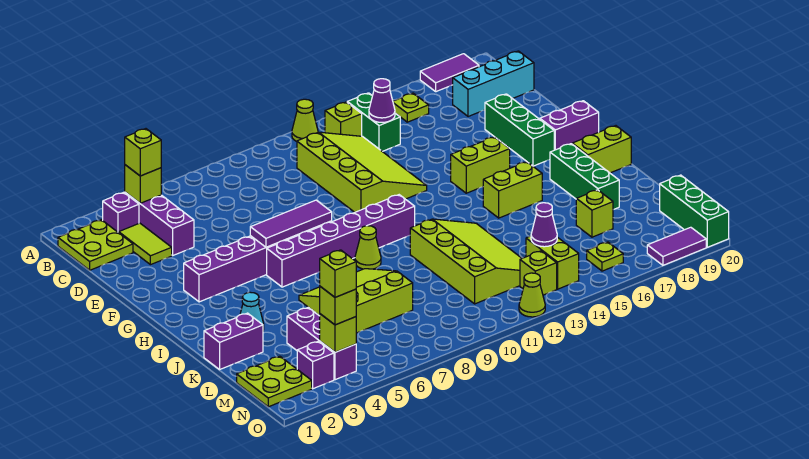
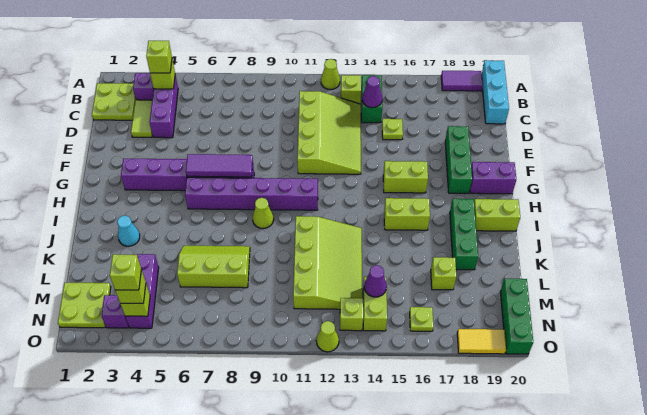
lime plate B16 level 1 -> lime plate D15 level 1
cyan brick C18:C20 level 1 -> cyan brick A20:C20 level 1
lime slope J6:L8 level 1 top L -> lime slope K6:L8 level 1 top L
purple brick K1:K2 level 1 -> none
purple tile O18:O19 level 1 -> yellow tile O18:O19 level 1

